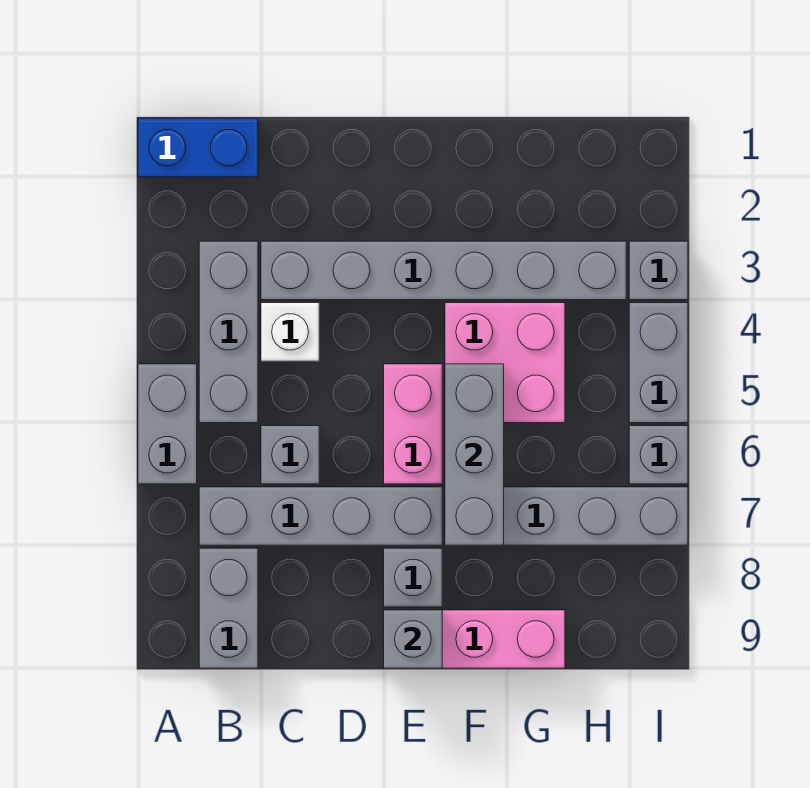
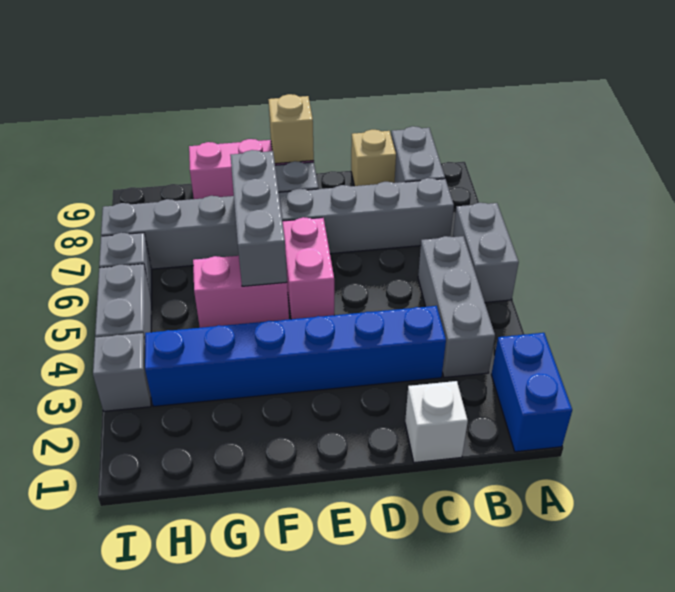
blue brick A1:B1 level 1 -> blue brick A1:A2 level 1
grey brick C3:H3 level 1 -> blue brick C3:H3 level 1
white brick C4 level 1 -> white brick C1 level 1
grey brick C6 level 1 -> none
none -> tan brick C9 level 1
grey brick E9 level 2 -> tan brick E9 level 2
pink brick F4:G5 level 1 -> pink brick F5:G5 level 1

